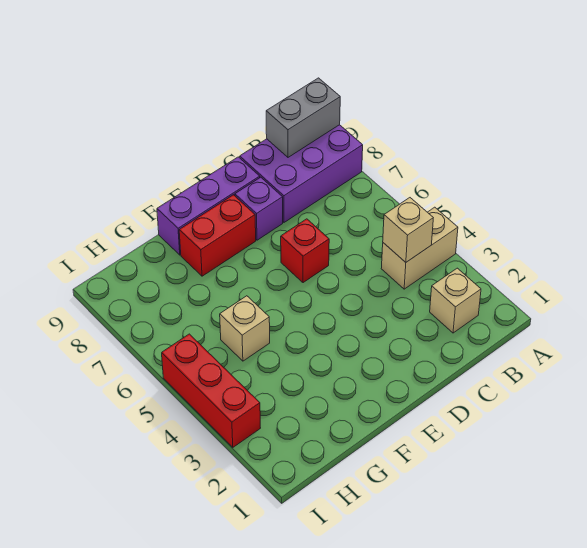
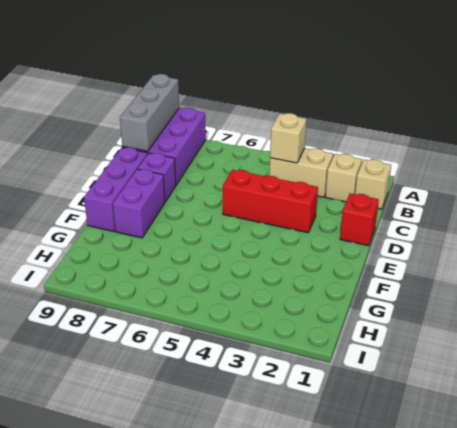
tan brick A4:B4 level 1 -> tan brick B3:B4 level 1
grey brick A9:B9 level 2 -> grey brick A9:C9 level 2
red brick D6 level 1 -> red brick D1 level 1
red brick E8:F8 level 1 -> purple brick E8:F8 level 1
tan brick G5 level 1 -> tan brick B1 level 1
red brick I3:I5 level 1 -> red brick D3:D5 level 1

